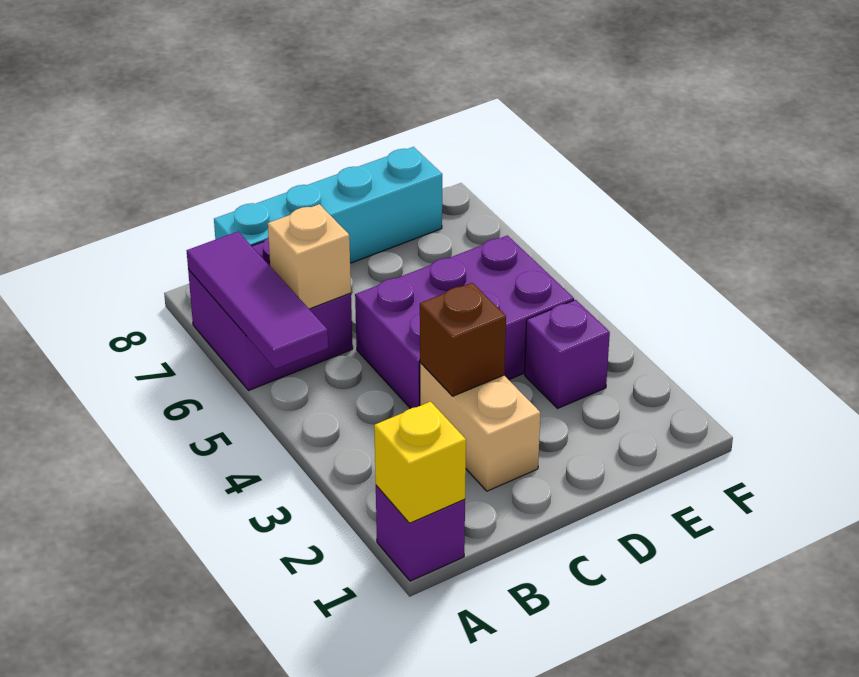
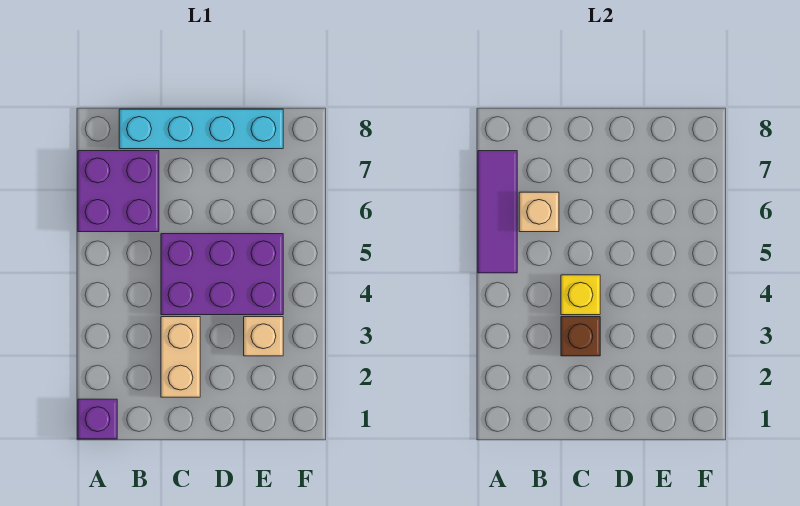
yellow brick A1 level 2 -> yellow brick C4 level 2
purple brick E3 level 1 -> tan brick E3 level 1

